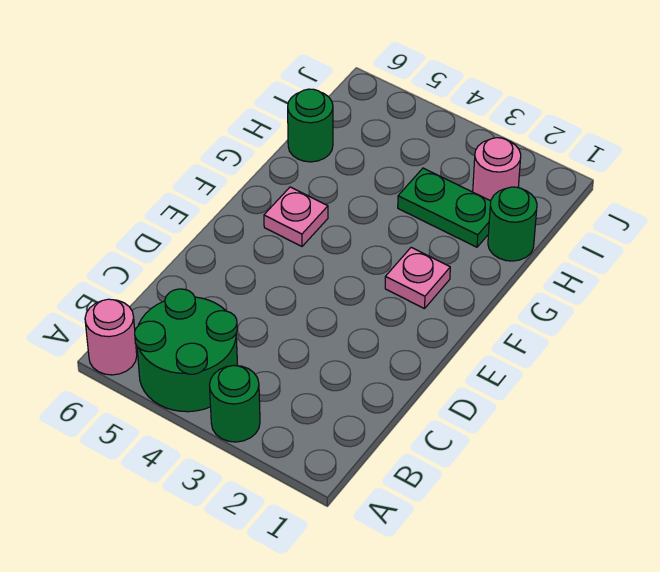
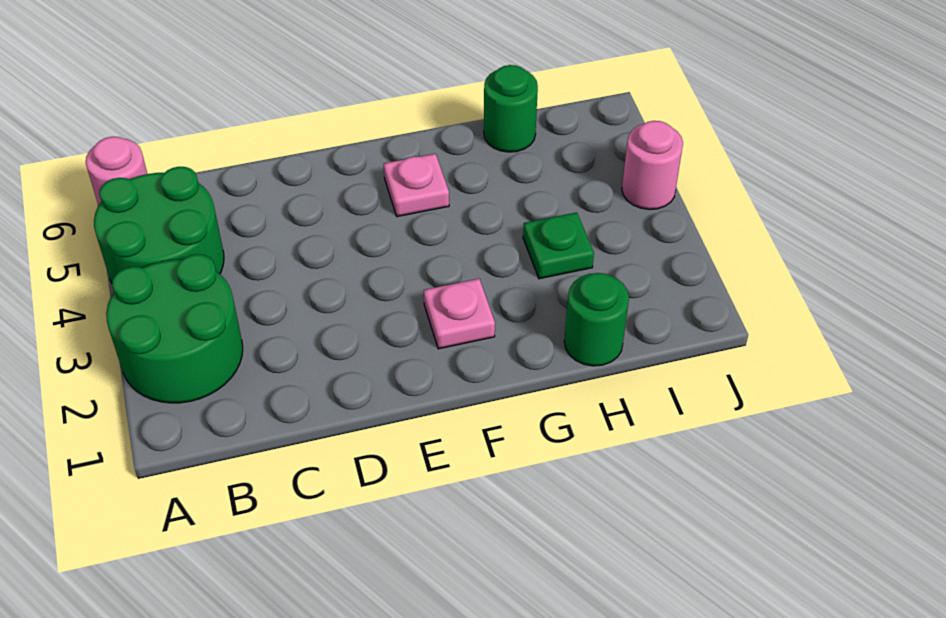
green round brick A3 level 1 -> green round brick A2:B3 level 1
green plate H2:H3 level 1 -> green plate H3 level 1
pink round brick I2 level 1 -> pink round brick J4 level 1

